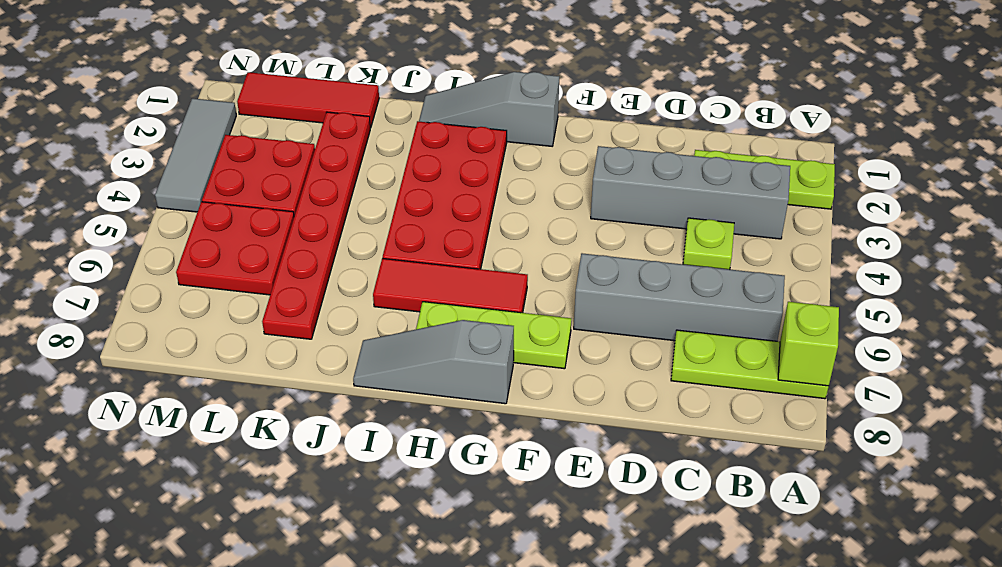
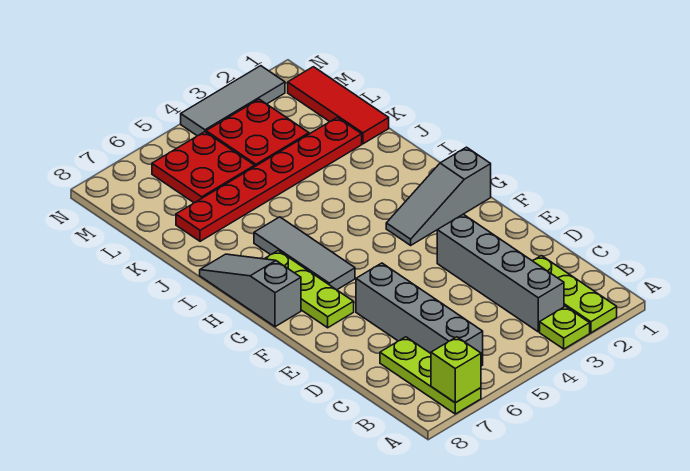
lime plate C4 level 1 -> lime plate A3 level 1
grey slope G1:I1 level 1 top G -> grey slope G1:G3 level 1 top 1
red tile G6:I6 level 1 -> grey tile G6:I6 level 1
red plate H2:I5 level 1 -> none

